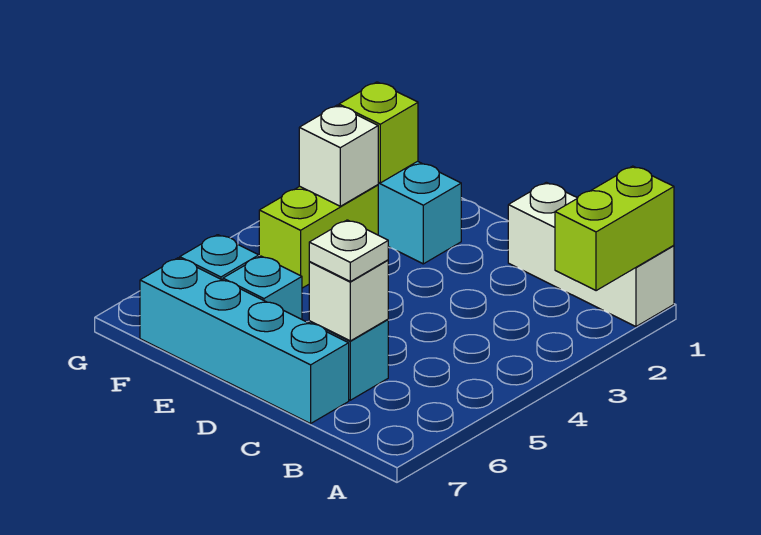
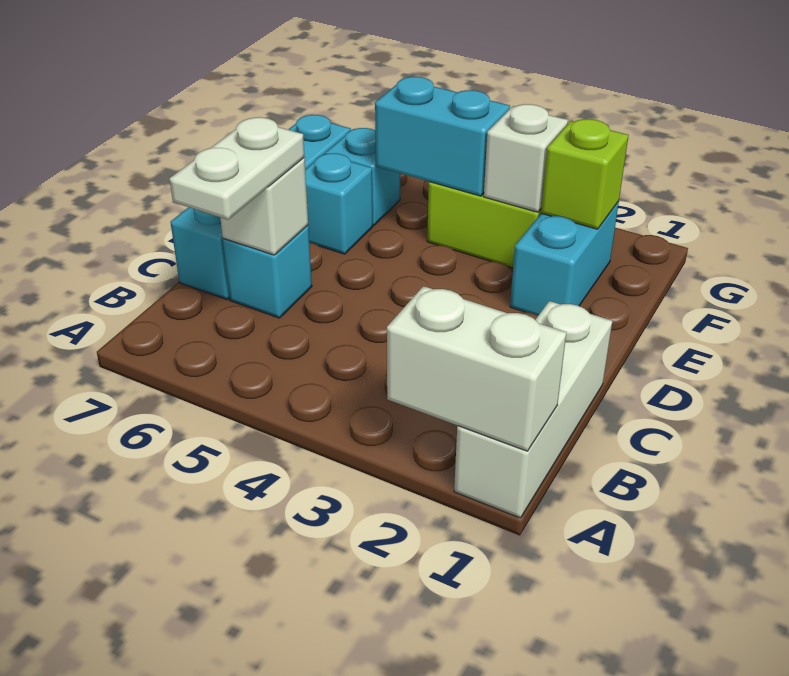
lime brick A1:A2 level 2 -> white brick A1:A2 level 2
white plate C6 level 3 -> white plate B6:C6 level 3
none -> cyan brick F4:F5 level 2

